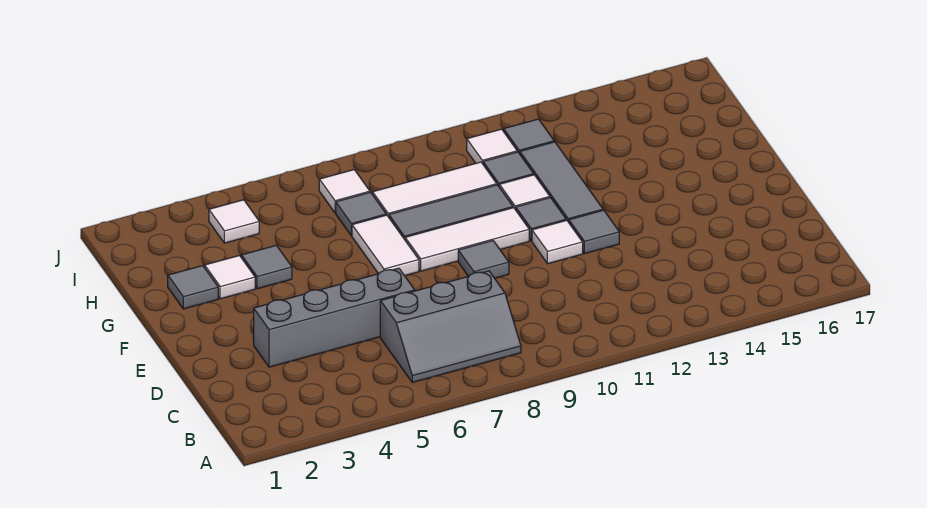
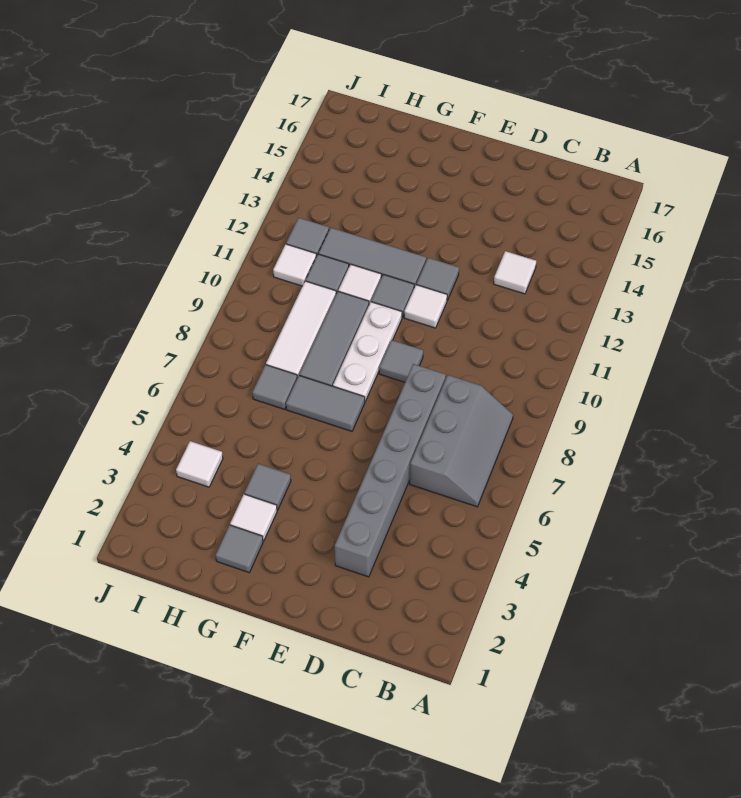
grey brick D3:D6 level 1 -> grey brick D3:D8 level 1
white tile F7:G7 level 1 -> grey tile F7:G7 level 1
white tile F8:F10 level 1 -> white plate F8:F10 level 1
white tile I7 level 1 -> white tile C13 level 1

